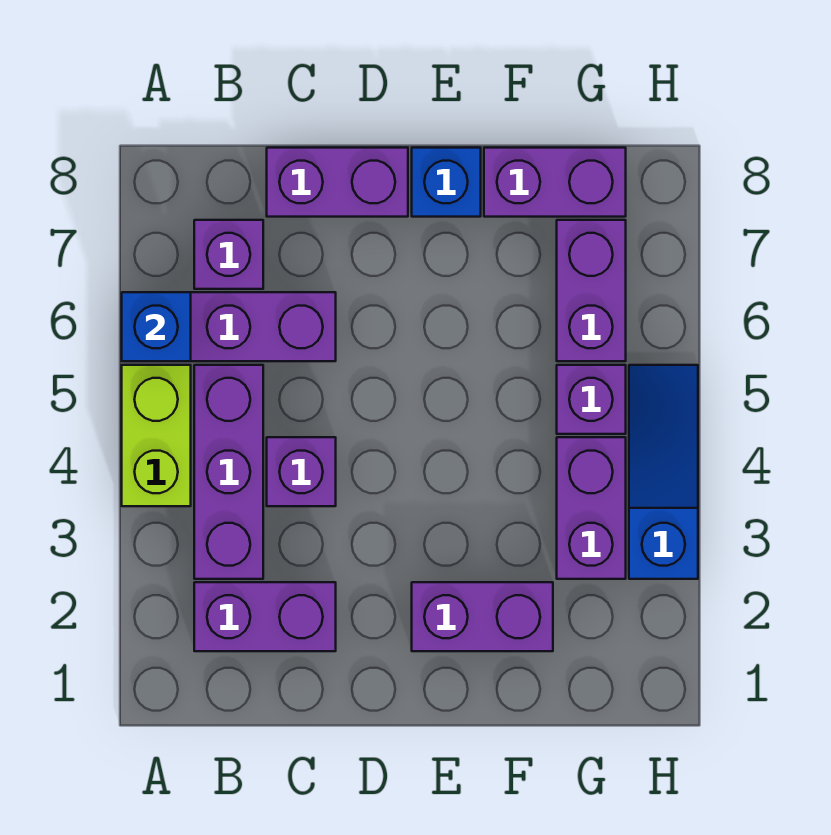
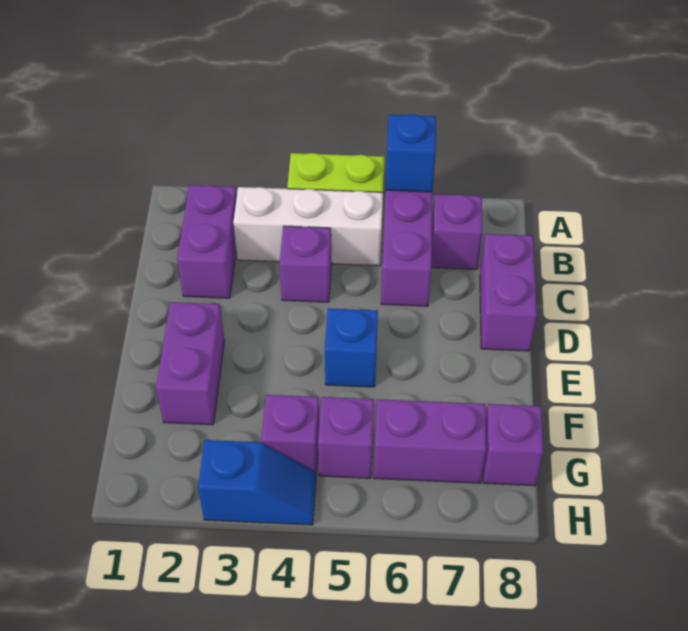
purple brick B3:B5 level 1 -> white brick B3:B5 level 1
blue brick E8 level 1 -> blue brick E5 level 1
purple brick F8:G8 level 1 -> purple brick G8 level 1
purple brick G3:G4 level 1 -> purple brick G4 level 1
blue slope H3:H5 level 1 top 3 -> blue slope H3:H4 level 1 top 3

